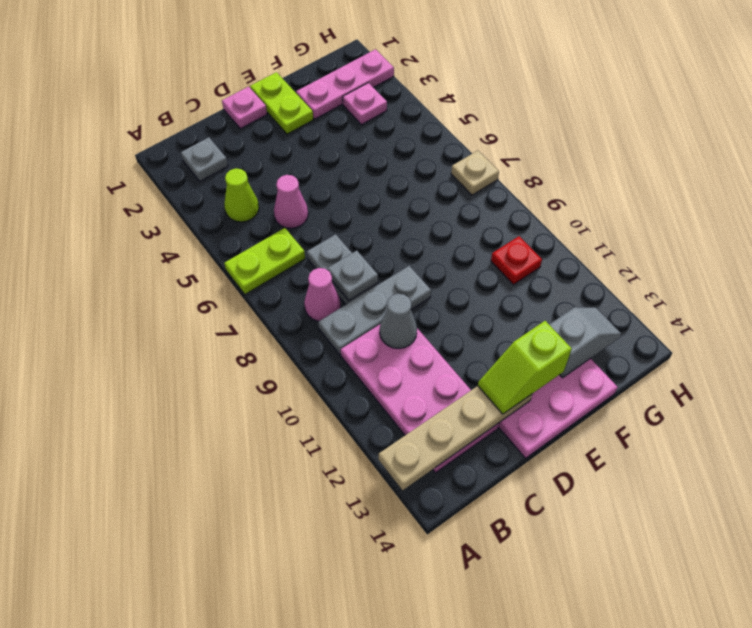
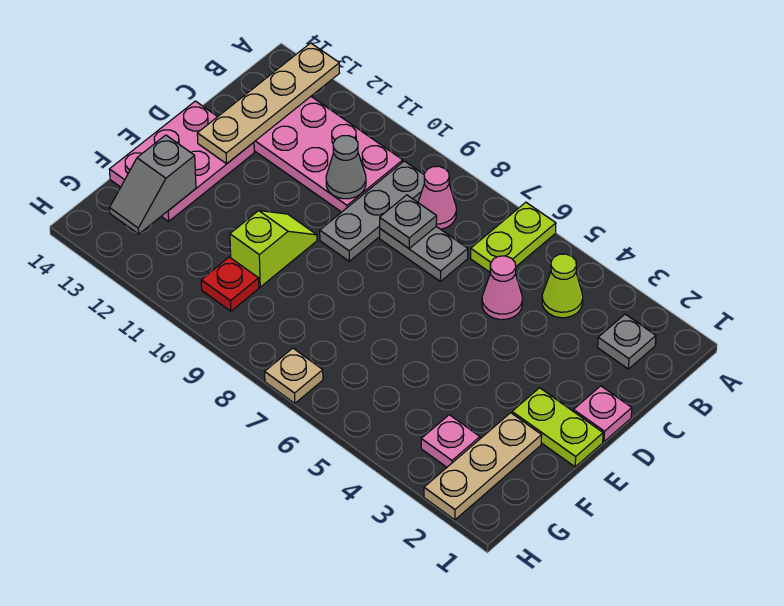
lime slope D13:E13 level 3 top E -> lime slope E10:F10 level 1 top F
pink plate F2:H2 level 1 -> tan plate F2:H2 level 1

